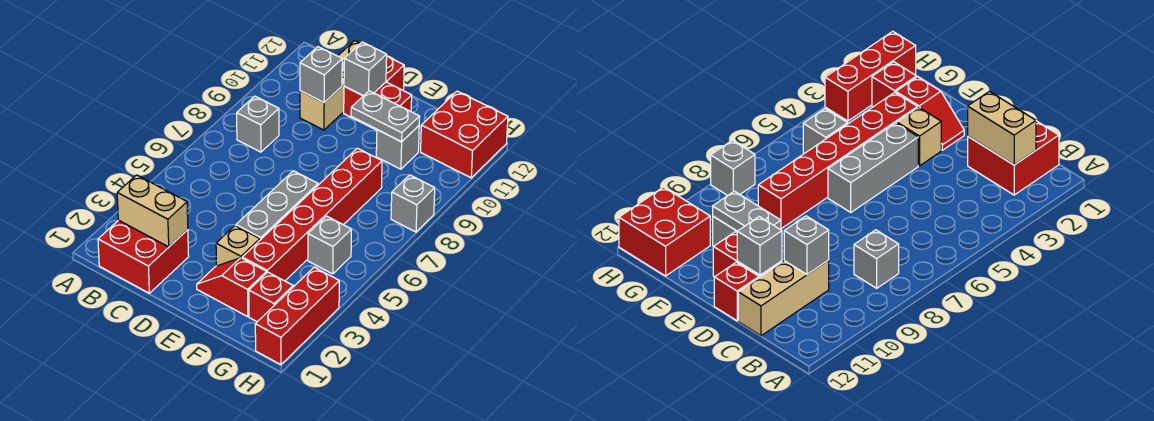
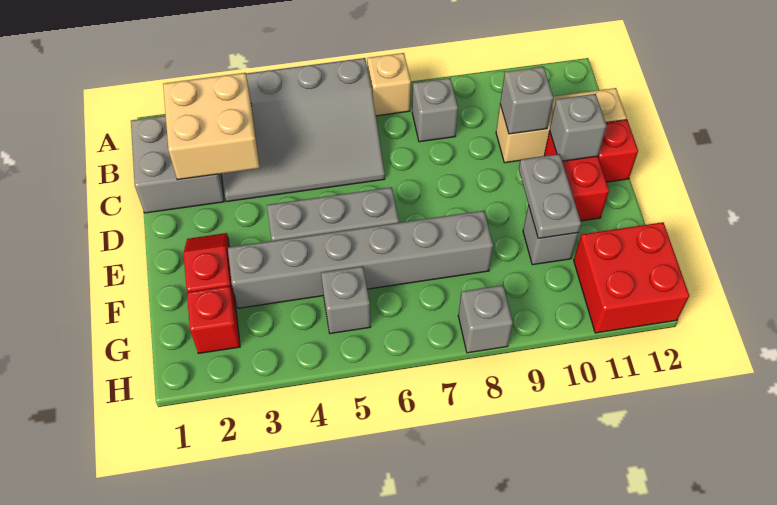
none -> grey slope A3:C6 level 1 top A
red brick B1:C2 level 1 -> grey brick B1:C2 level 1
tan brick B2:C2 level 2 -> tan brick B2:C3 level 2
tan brick E3 level 1 -> tan brick A7 level 1
red brick F3:F8 level 1 -> grey brick F3:F8 level 1
red brick H1:H3 level 1 -> none

